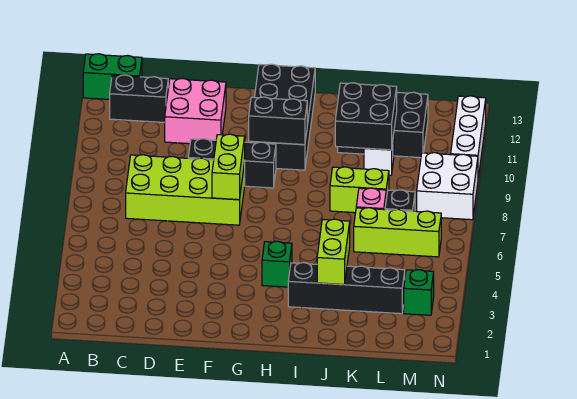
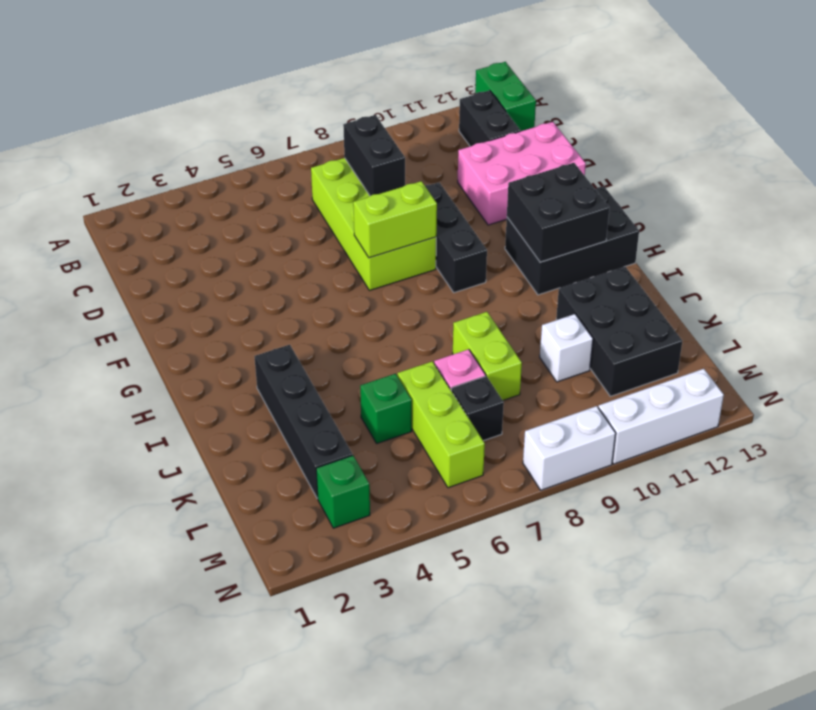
pink brick D11:E12 level 1 -> pink brick D11:E13 level 1
black brick G10:H13 level 1 -> black brick G11:H13 level 1
black brick G10:H10 level 2 -> black brick C8:D8 level 2
green brick H4 level 1 -> green brick K5 level 1
lime brick J3:J4 level 2 -> none
black brick J10:K11 level 2 -> black brick G11:H12 level 2
white brick M8:N9 level 1 -> white brick N8:N9 level 1

